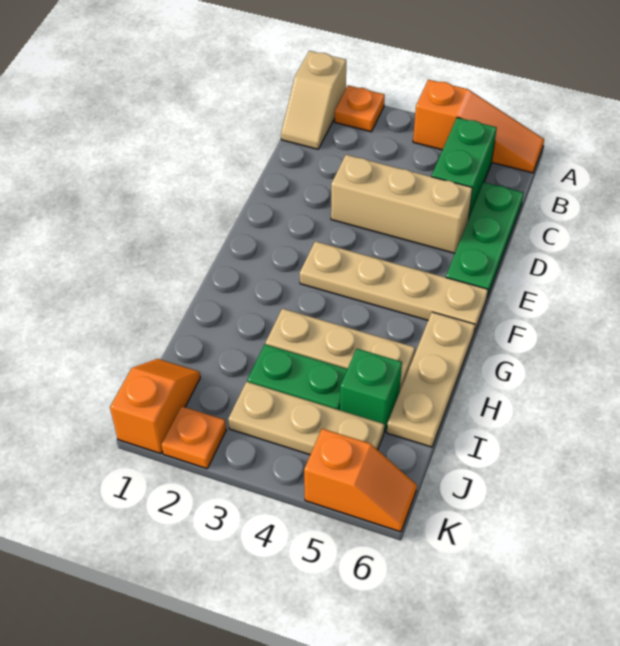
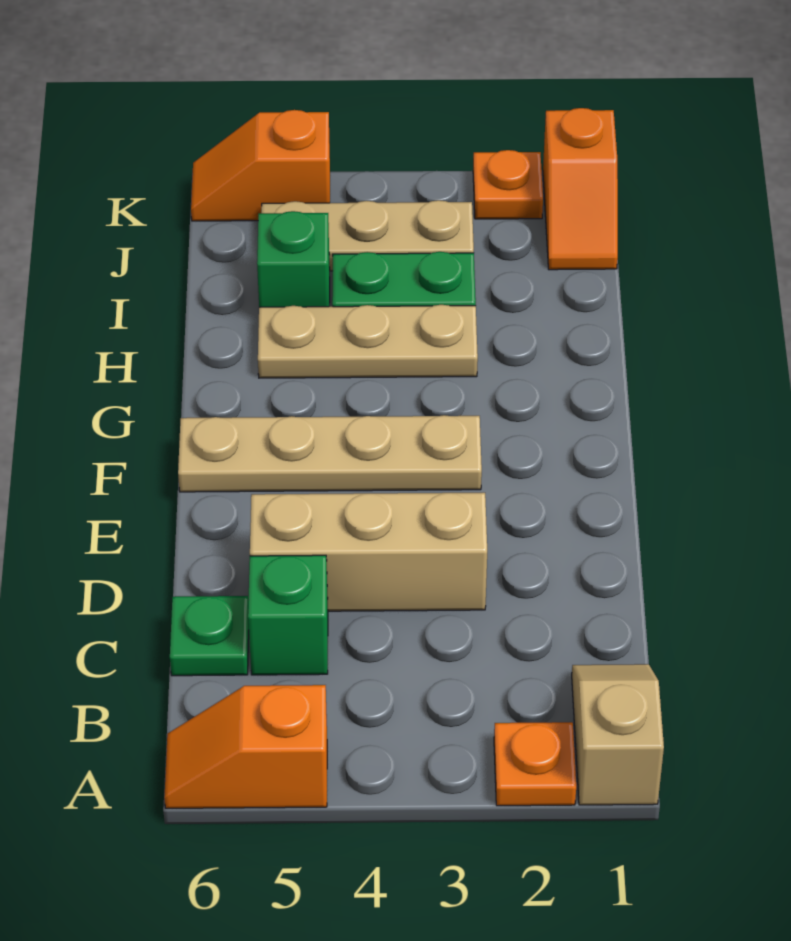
orange slope A4:A6 level 1 top 4 -> orange slope A5:A6 level 1 top 5
green brick B5:C5 level 1 -> green brick C5 level 1
green plate C6:E6 level 1 -> green plate C6 level 1
tan plate G6:I6 level 1 -> none

